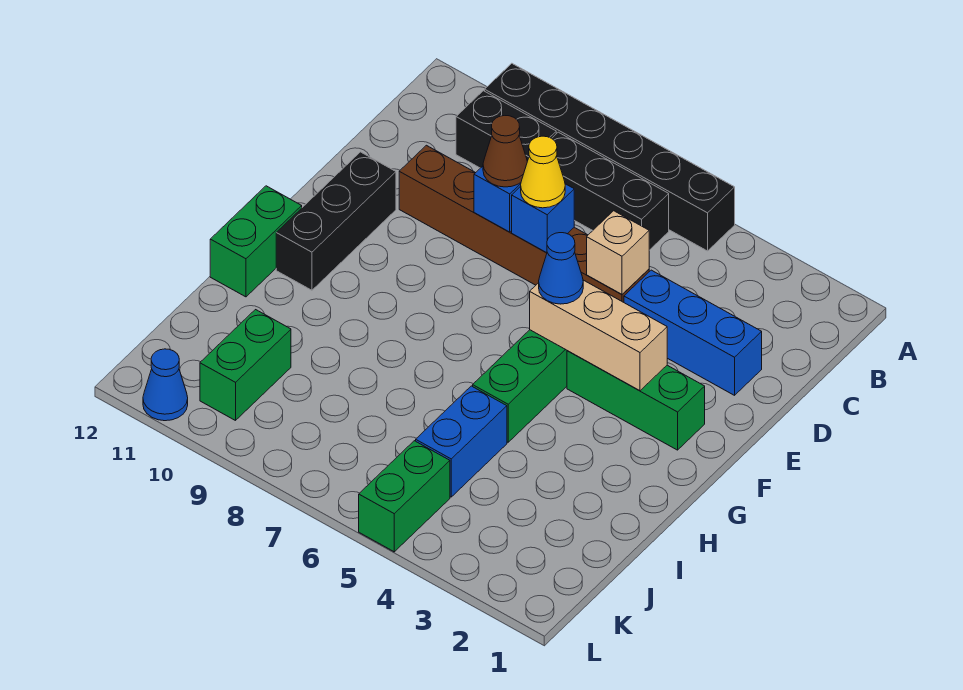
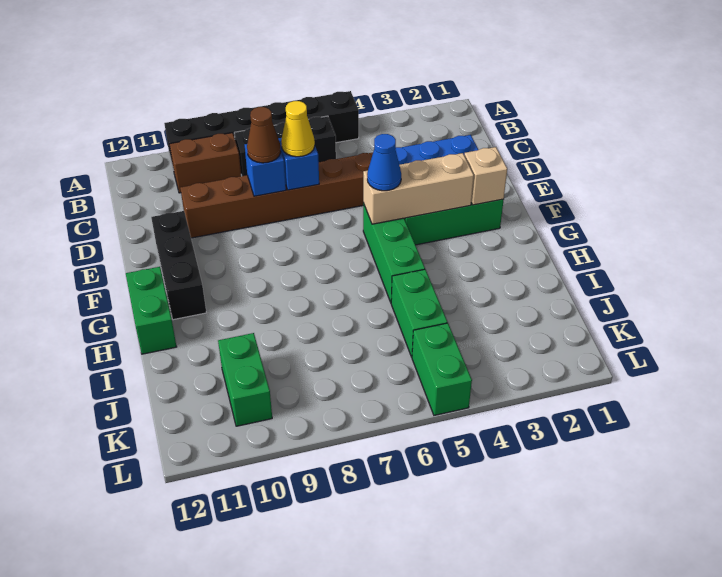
black brick B9:B10 level 1 -> brown brick B9:B10 level 1
tan brick D5 level 2 -> tan brick F2 level 2
blue brick I5:J5 level 1 -> green brick I5:J5 level 1
blue cone L11 level 1 -> none

